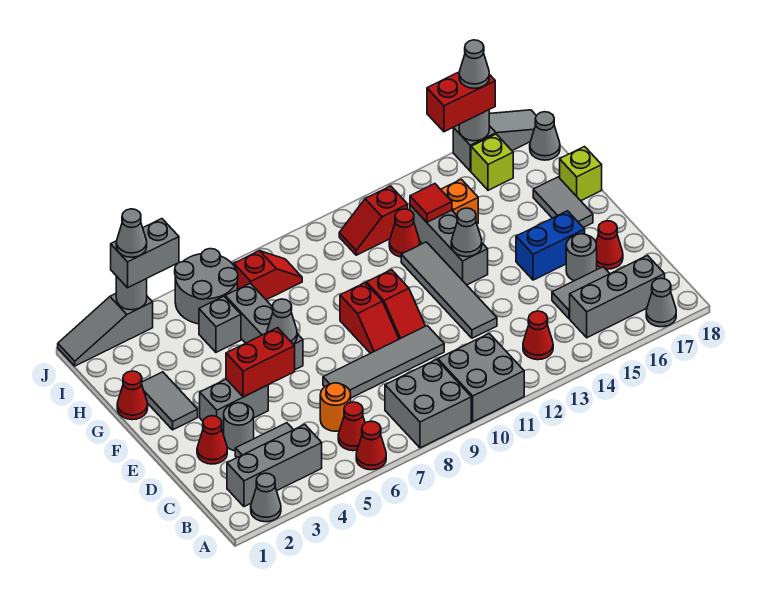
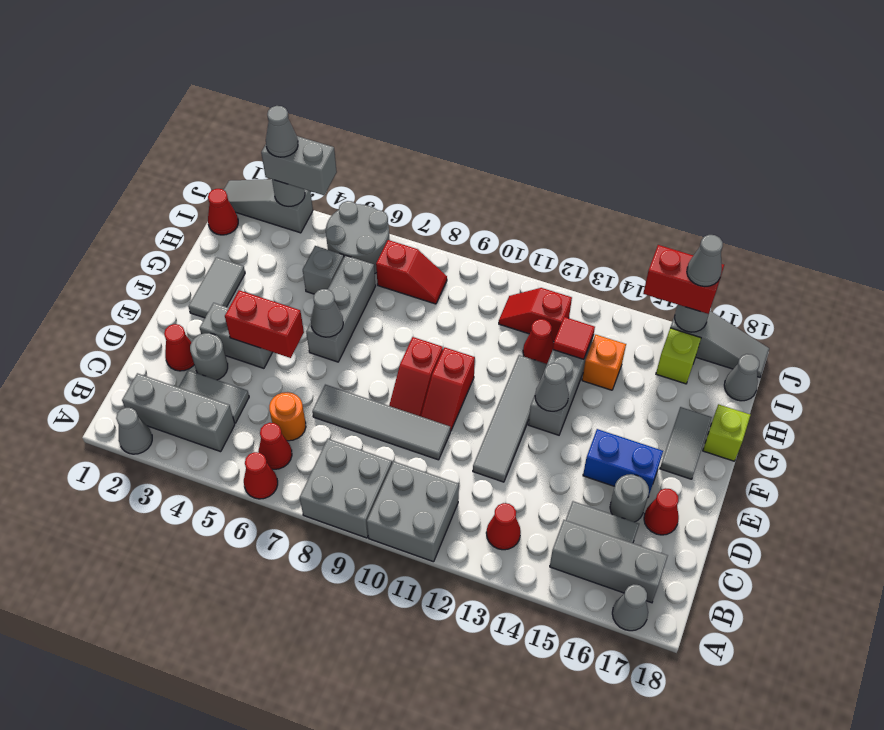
red cone G1 level 1 -> red cone I1 level 1

